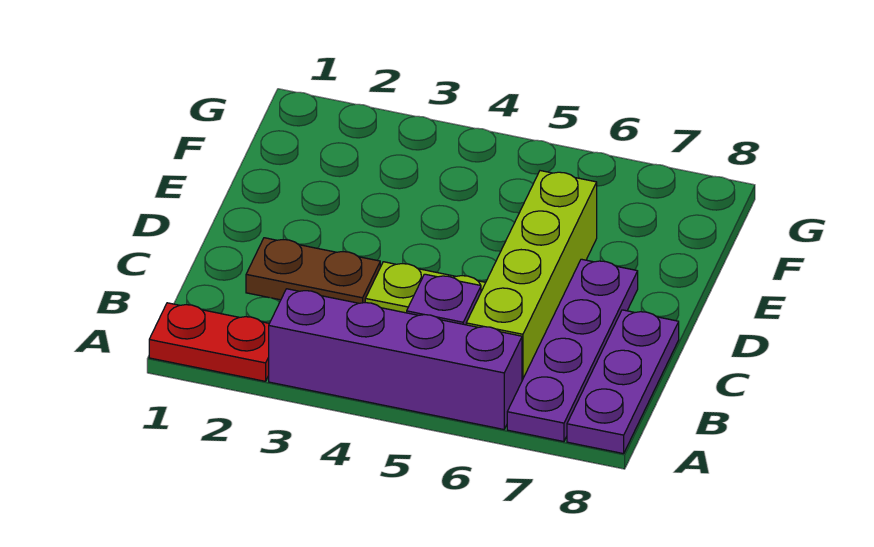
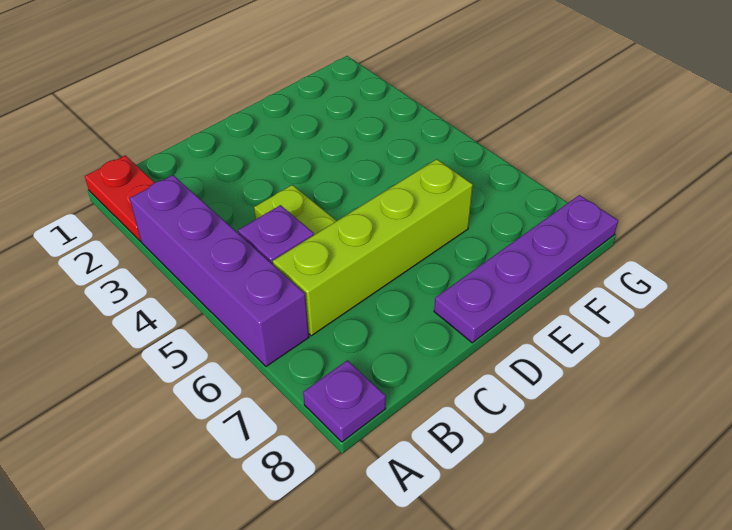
purple plate A7:D7 level 1 -> purple plate D8:G8 level 1
purple plate A8:C8 level 1 -> purple plate A8 level 1
brown plate C2:C3 level 1 -> none

